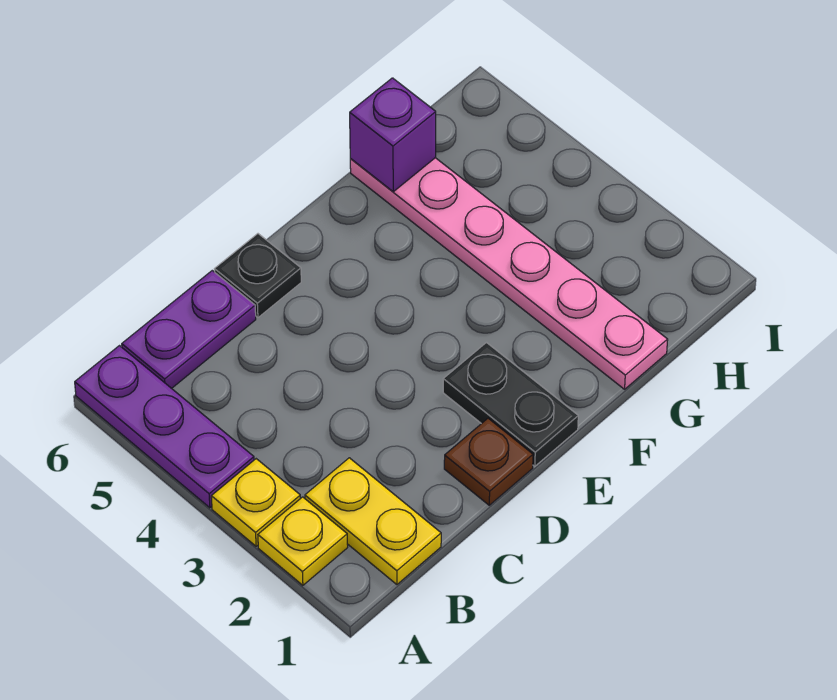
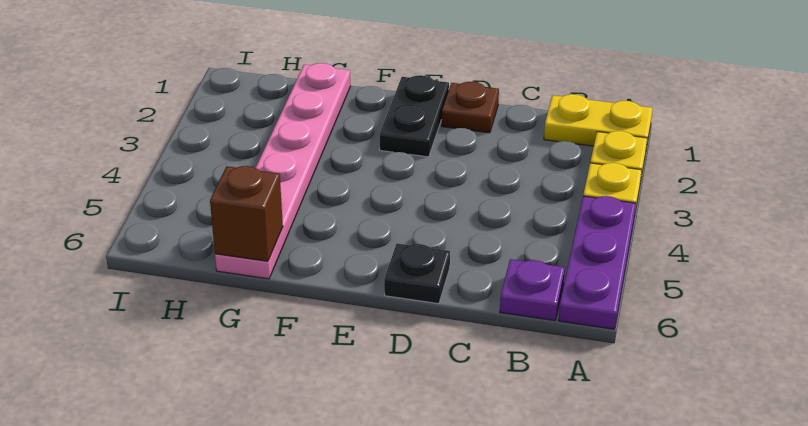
yellow plate B1:B2 level 1 -> yellow plate A1:B1 level 1
purple plate B6:C6 level 1 -> purple plate B6 level 1
purple brick G6 level 2 -> brown brick G6 level 2

